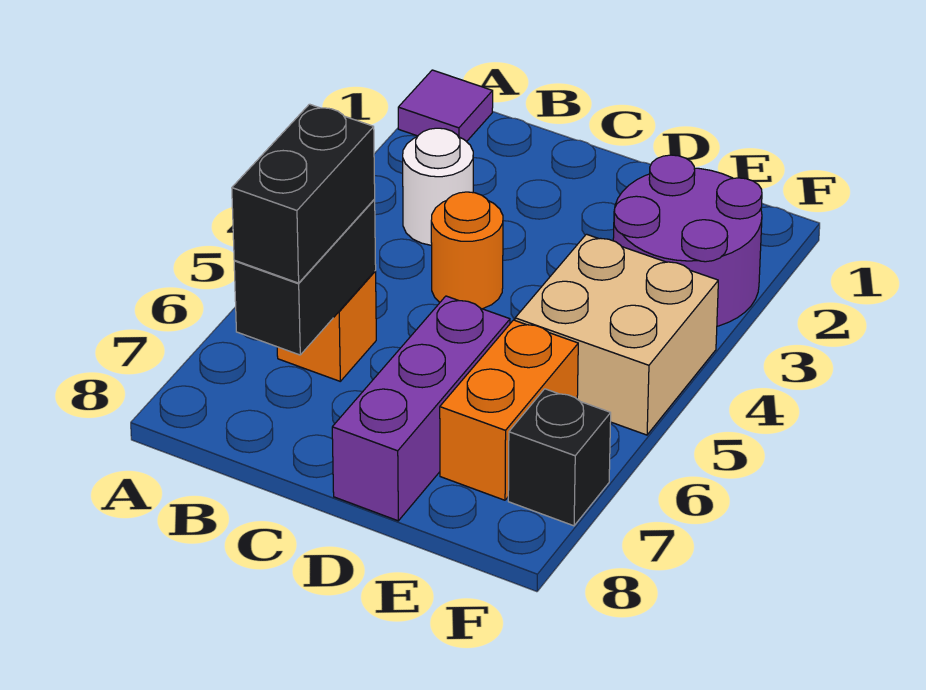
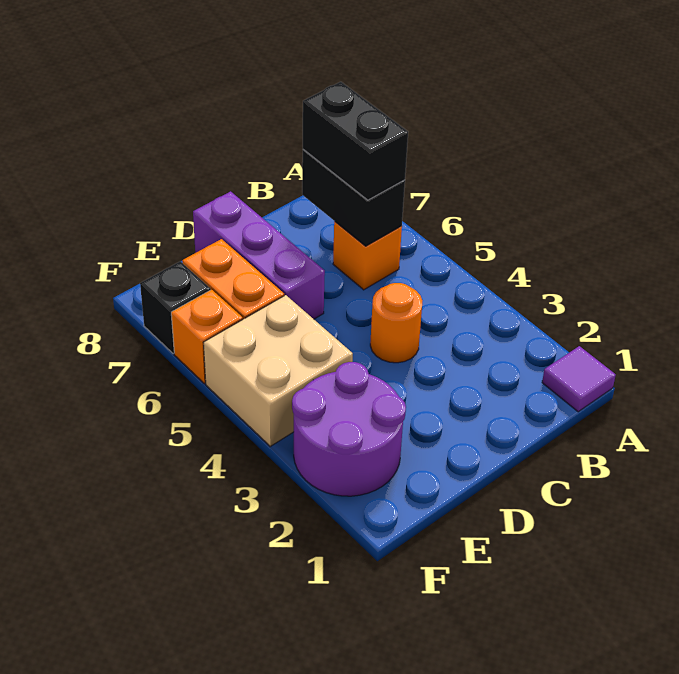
white round brick B3 level 1 -> none
none -> orange brick F6 level 1

